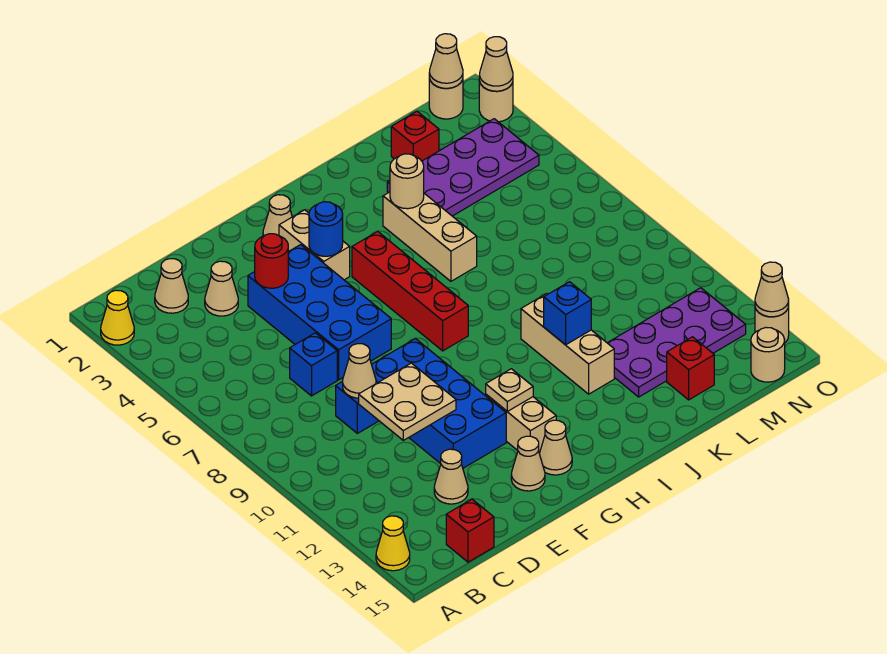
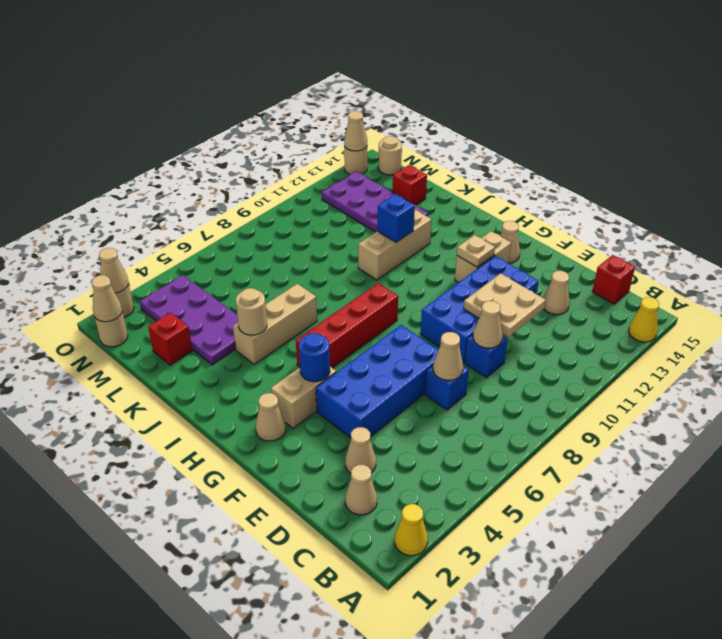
red round brick E4 level 2 -> none
tan cone F14 level 1 -> tan cone D7 level 2

